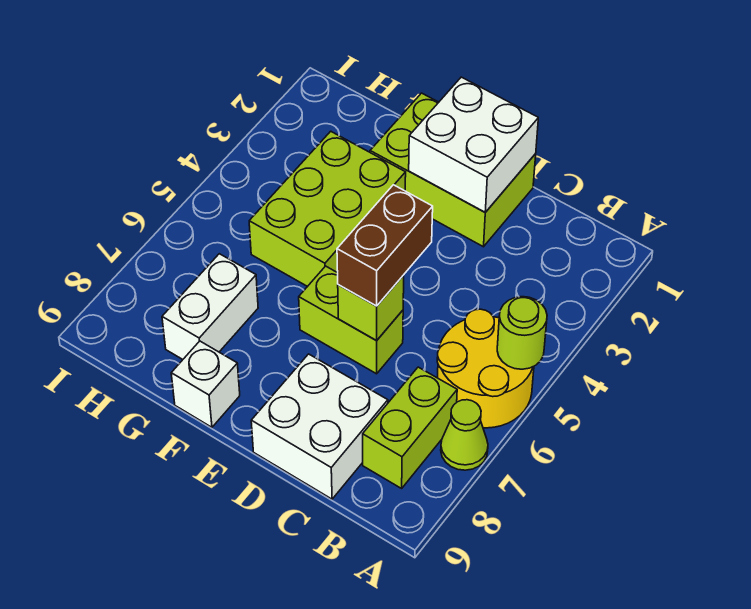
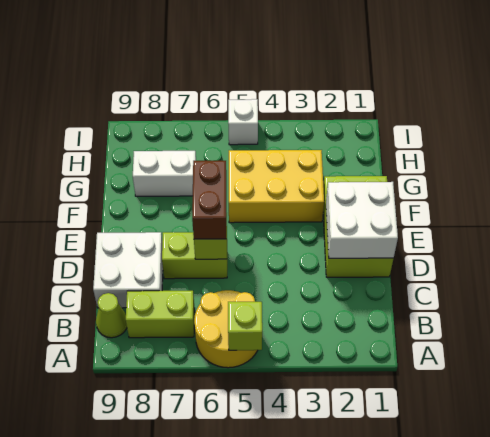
lime round brick A5 level 2 -> lime brick A5 level 2
lime cone A7 level 1 -> lime cone B9 level 1
brown brick D5:D6 level 3 -> brown brick D6:E6 level 3
lime brick D6:E6 level 1 -> lime brick D6:D7 level 1
lime brick F3:G5 level 1 -> yellow brick F3:G5 level 1
white brick F9 level 1 -> white brick I5 level 1

